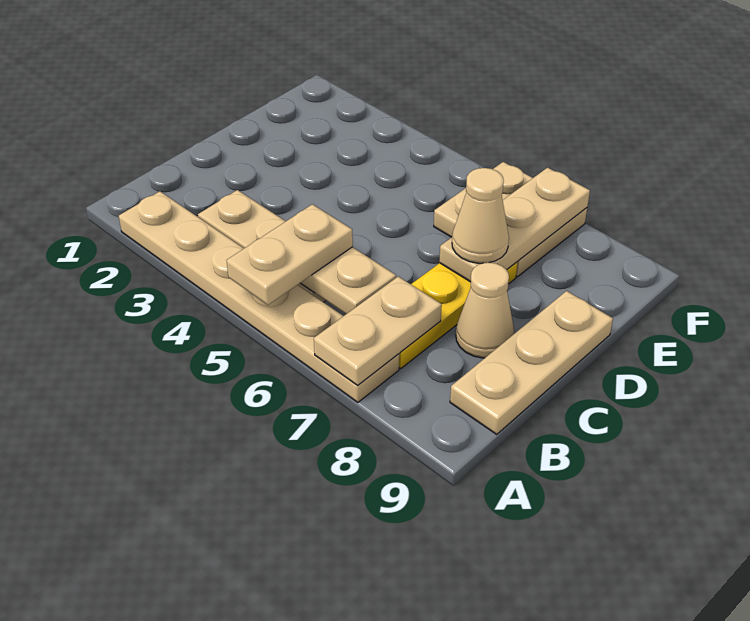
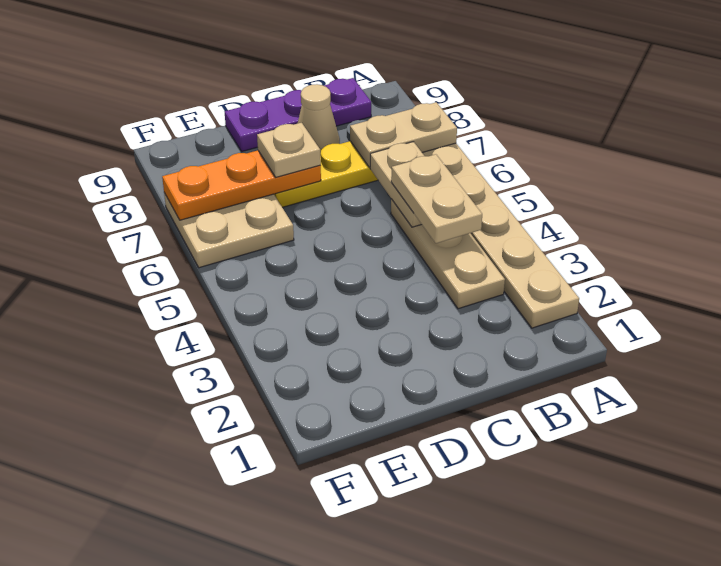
tan plate A5:B5 level 3 -> tan plate B4:B5 level 3
tan plate B9:D9 level 1 -> purple plate B9:D9 level 1
tan plate D7:F7 level 2 -> orange plate D7:F7 level 2
tan cone D7 level 3 -> tan plate D7 level 3

